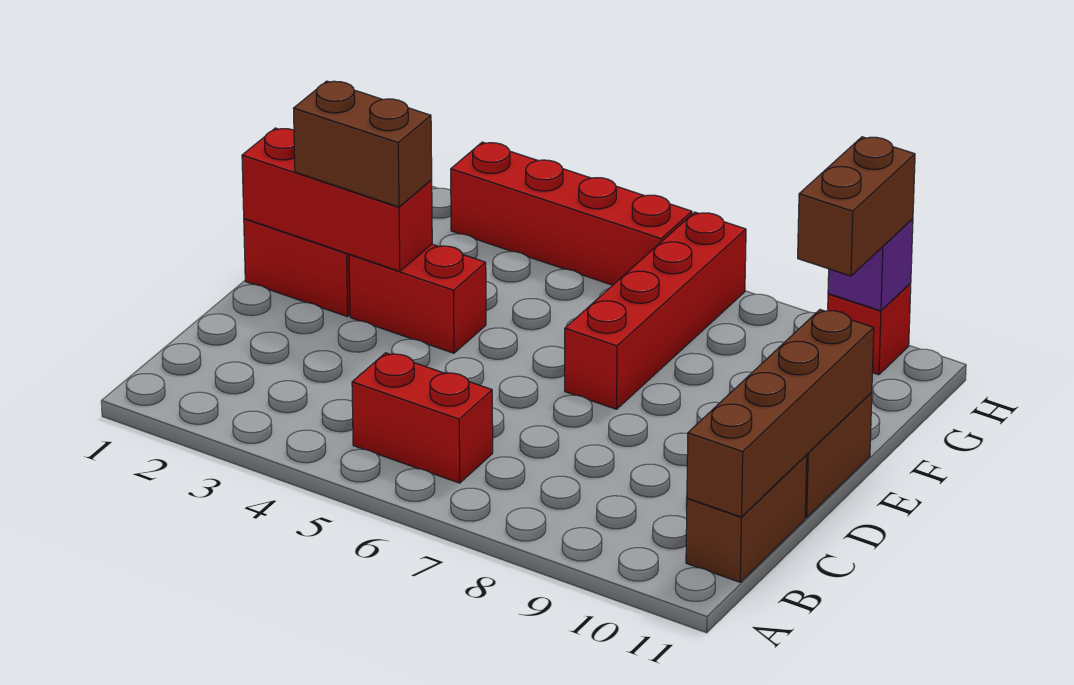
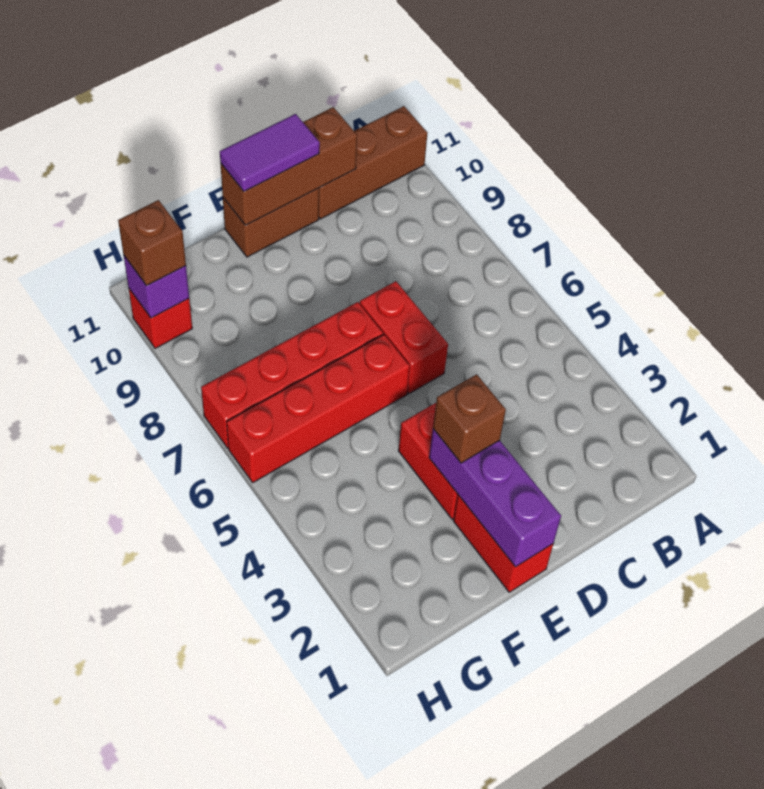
red brick B5:B6 level 1 -> red brick D6:D7 level 1
brown brick B11:C11 level 1 -> brown brick A11:C11 level 1
brown brick B11:E11 level 2 -> brown brick C11:E11 level 2
none -> purple tile D11:E11 level 3
red brick E1:E3 level 2 -> purple brick E1:E3 level 2
brown brick E2:E3 level 3 -> brown brick E3 level 3
brown brick G10:H10 level 3 -> brown brick H10 level 3
red brick H3:H6 level 1 -> red brick E6:H6 level 1

